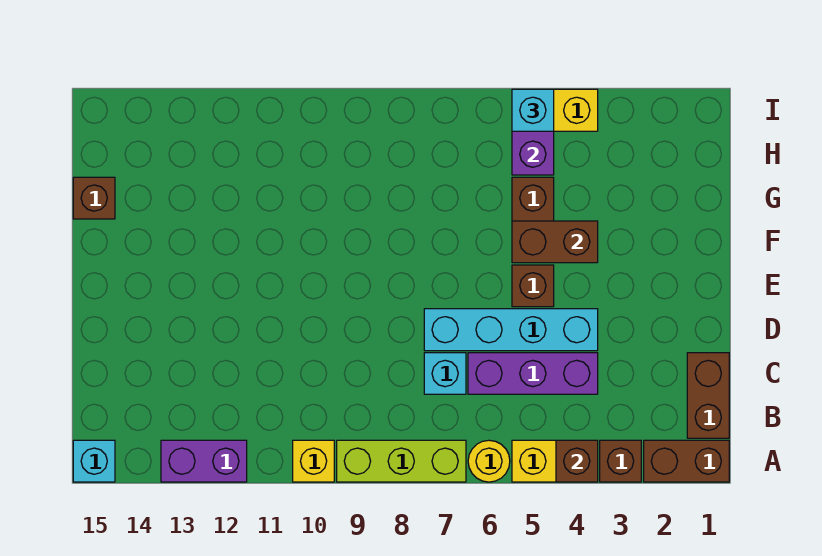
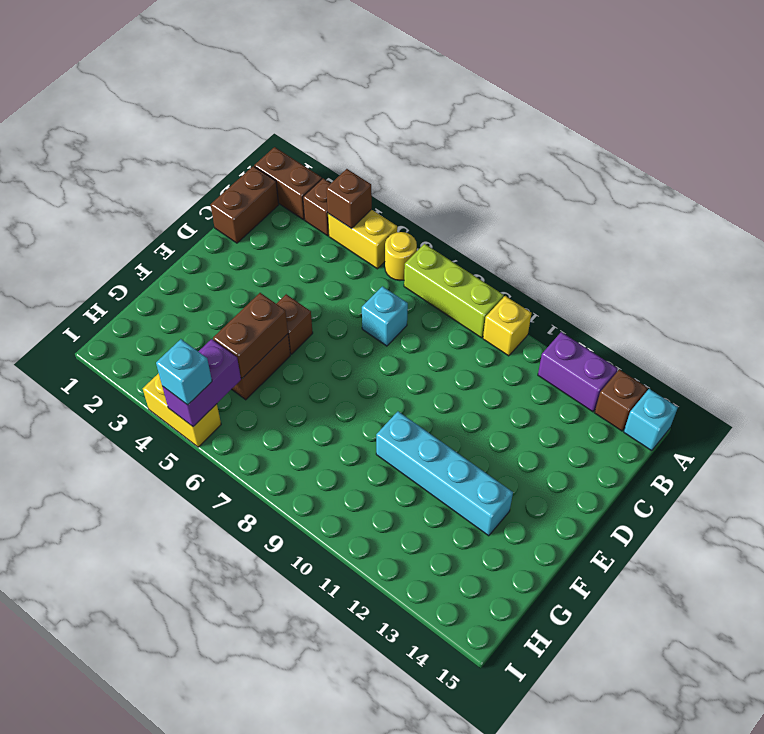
purple brick C4:C6 level 1 -> none
cyan brick D4:D7 level 1 -> cyan brick F10:F13 level 1
brown brick F4:F5 level 2 -> brown brick F5:G5 level 2
brown brick G15 level 1 -> brown brick A14 level 1

